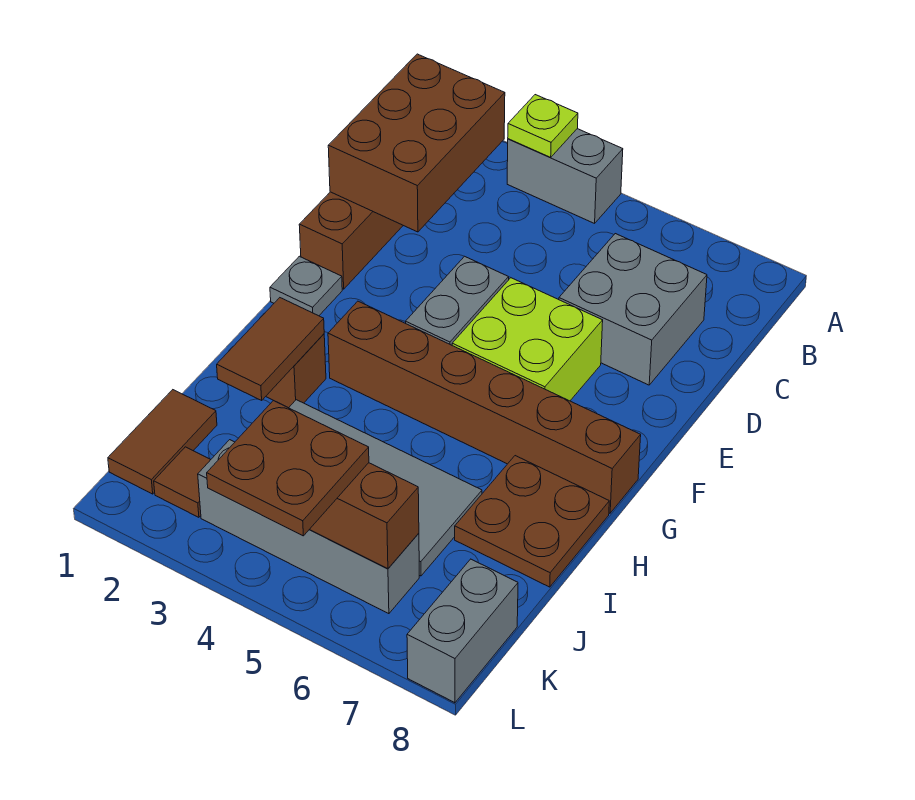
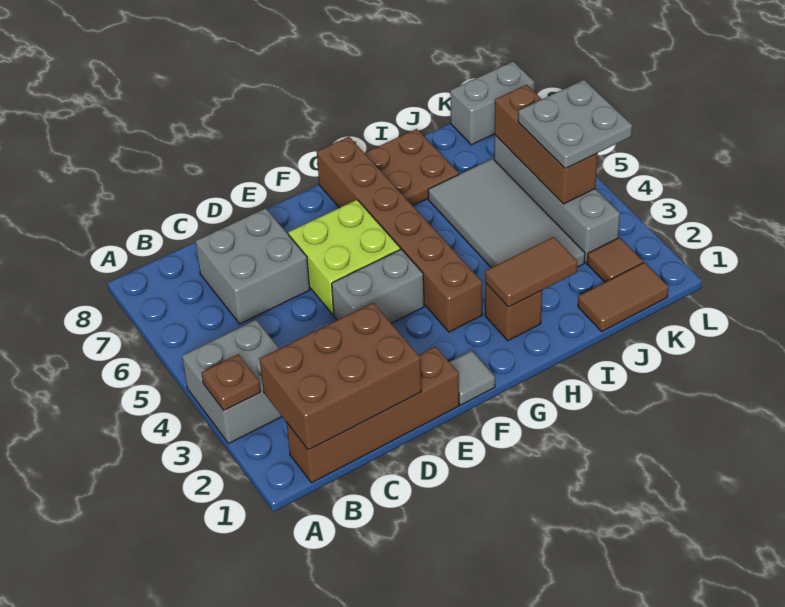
grey brick A3:A4 level 1 -> grey brick A3:B4 level 1
lime plate A3 level 2 -> brown plate A3 level 2
grey plate F1 level 1 -> grey tile F1 level 1
brown plate K4:L5 level 3 -> grey plate K4:L5 level 3

